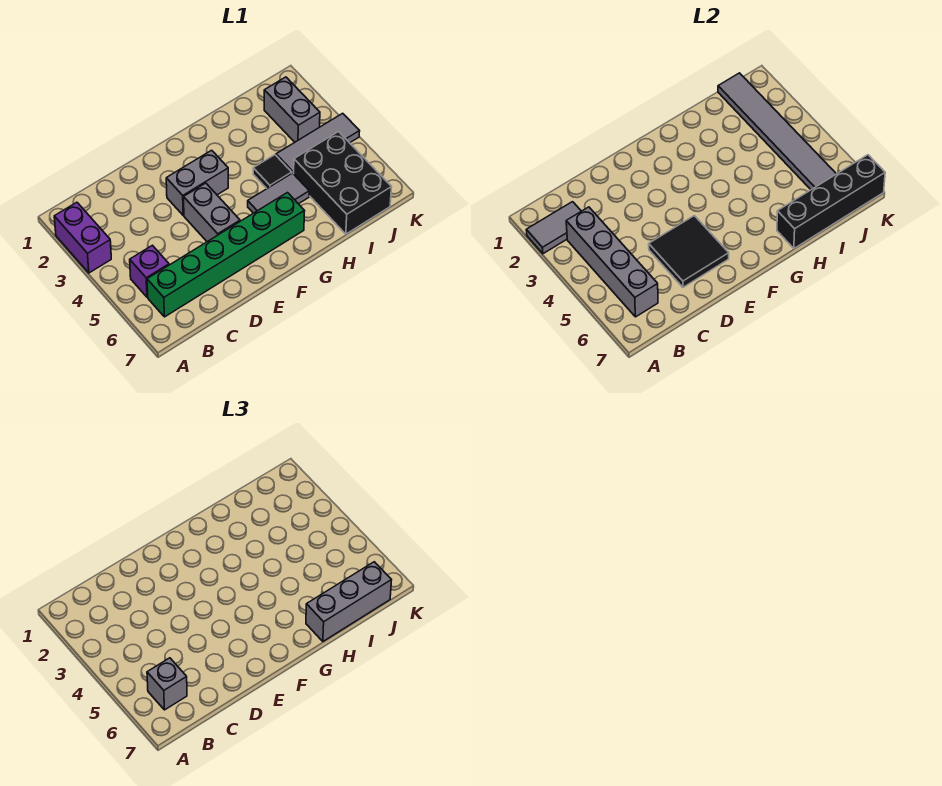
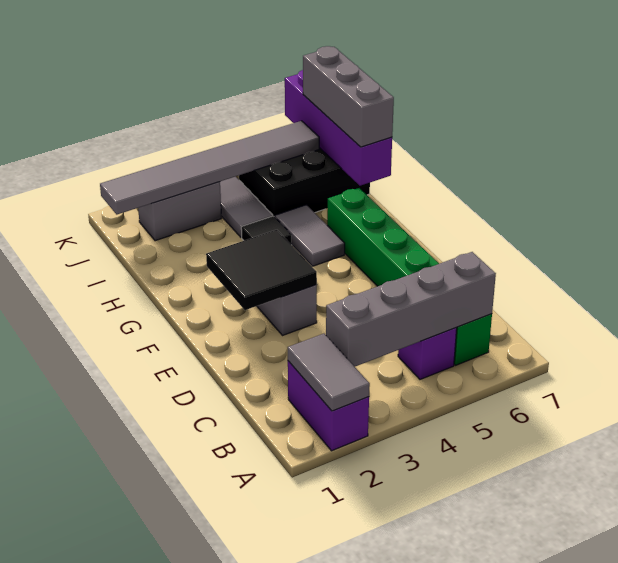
purple brick A2:A3 level 1 -> purple brick A2:B2 level 1
grey brick B6 level 3 -> none
black tile D5:E6 level 2 -> black tile E2:F3 level 2
grey brick E4:E5 level 1 -> none
black brick H7:K7 level 2 -> purple brick H7:K7 level 2

